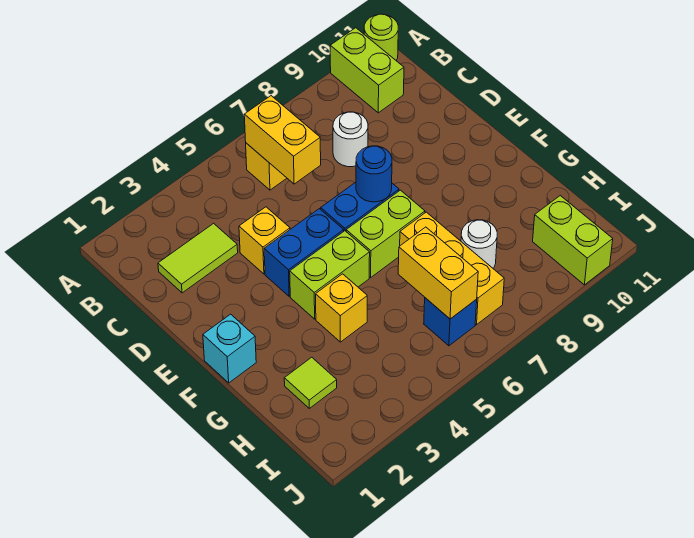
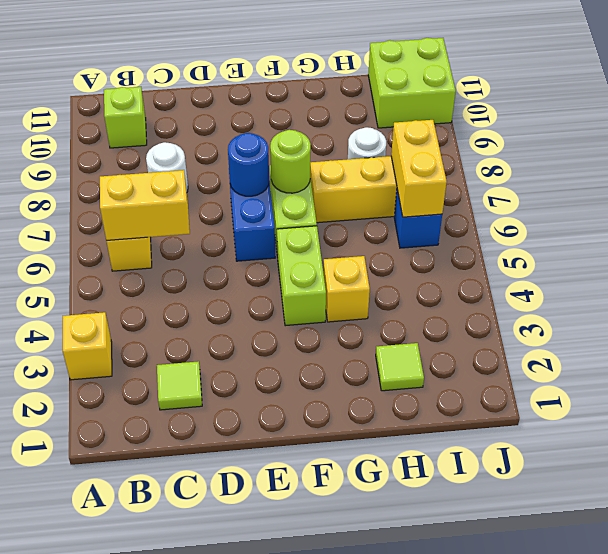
lime brick A10:B10 level 1 -> lime brick B10 level 1
lime round brick A11 level 1 -> lime round brick F7 level 2
lime tile C2:C3 level 1 -> lime tile C2 level 1
yellow brick D4 level 1 -> yellow brick A3 level 1
blue brick E4:E5 level 1 -> none
cyan brick F1 level 1 -> none
yellow brick H6:I6 level 2 -> yellow brick I6:I7 level 2
lime brick I10:J10 level 1 -> lime brick I10:J11 level 1

